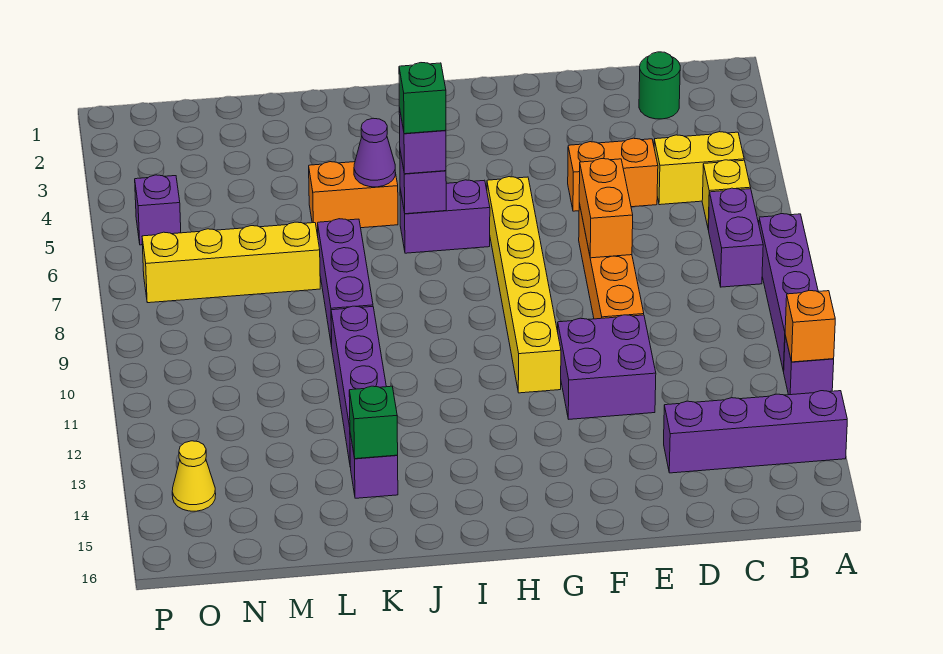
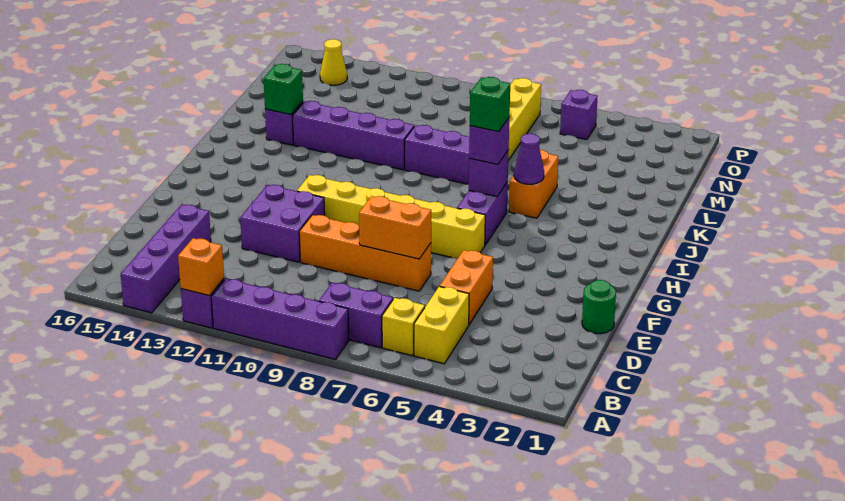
green round brick C2 level 1 -> green round brick E1 level 1

